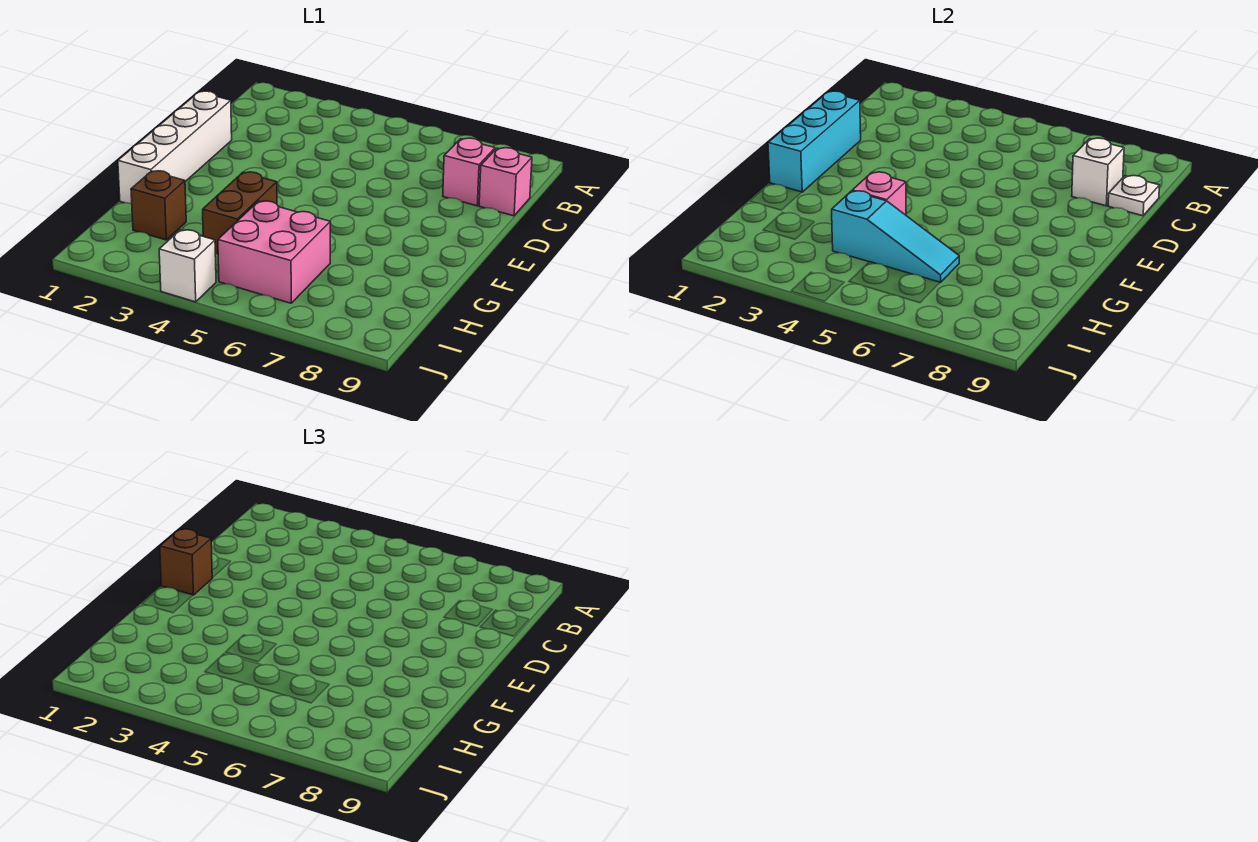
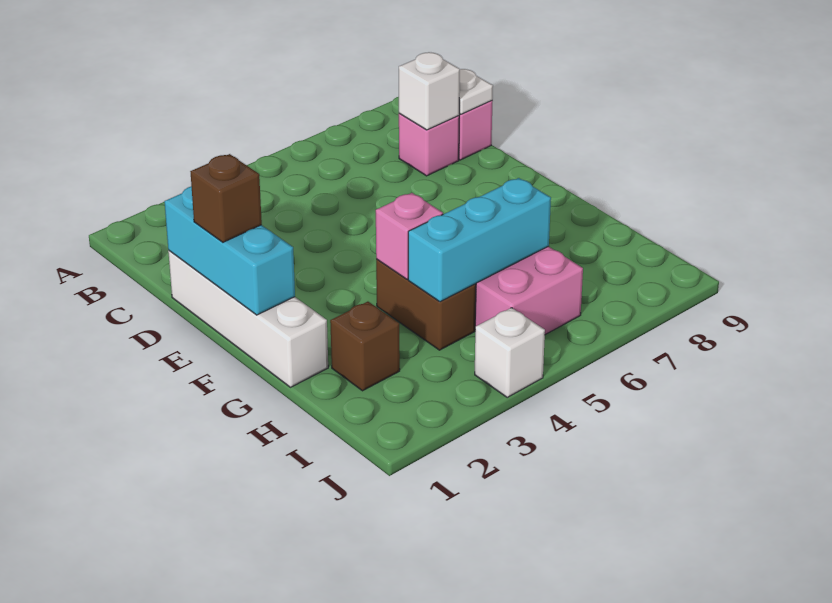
cyan slope H4:H6 level 2 top 4 -> cyan brick H4:H6 level 2

